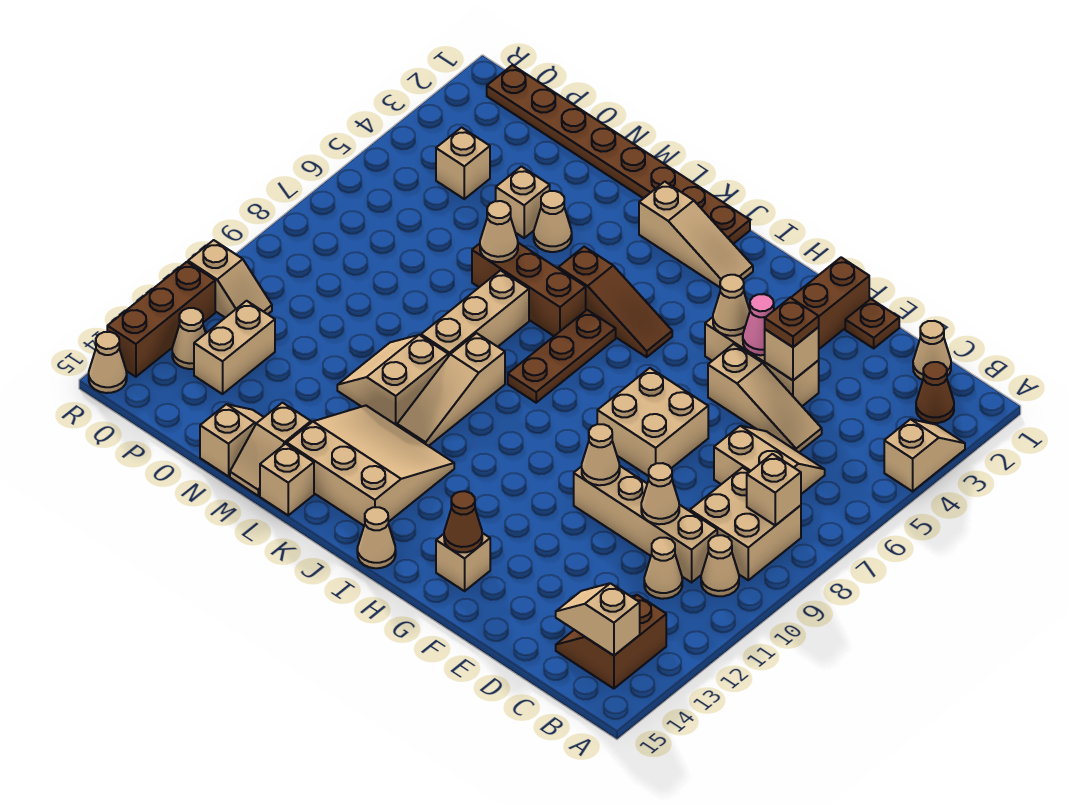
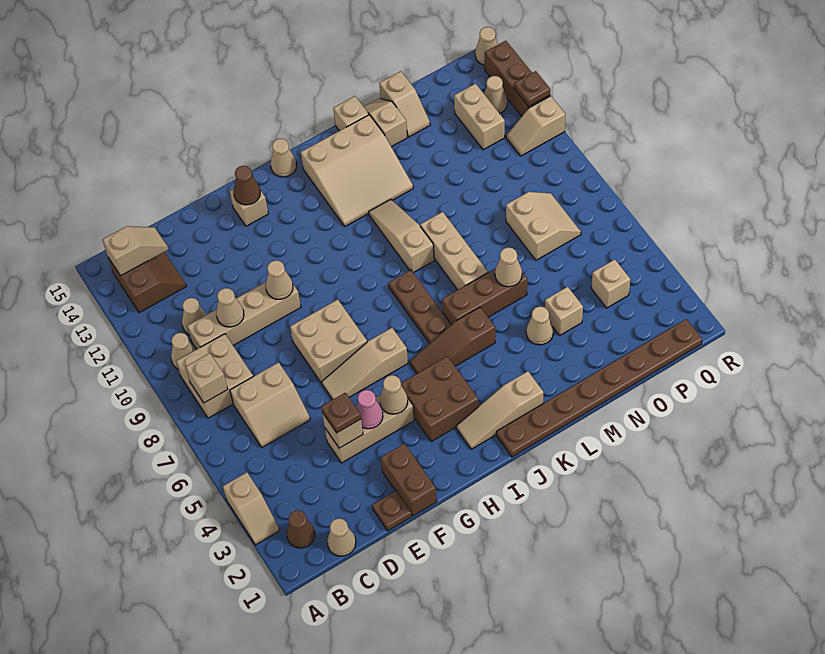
tan slope D5:F5 level 1 top F -> tan slope F6:H6 level 1 top H
none -> brown brick H3:I4 level 1
tan slope L10:M11 level 1 top L -> tan slope O7:P8 level 1 top O
none -> brown plate R12 level 2

